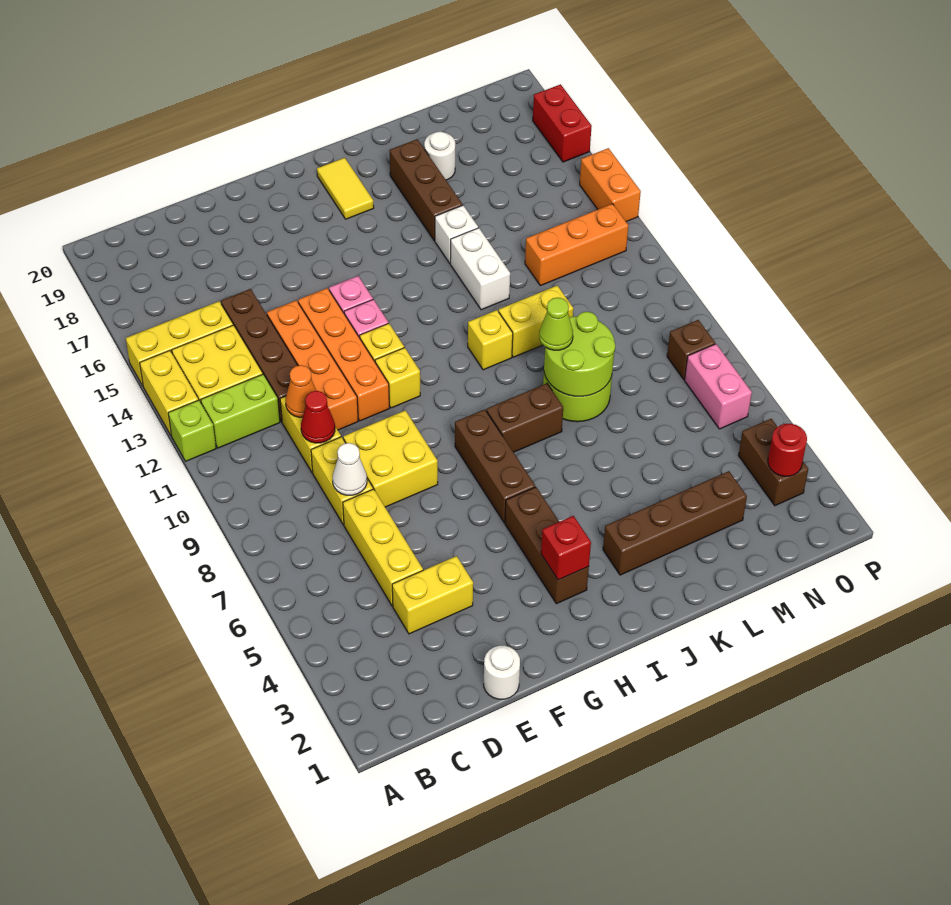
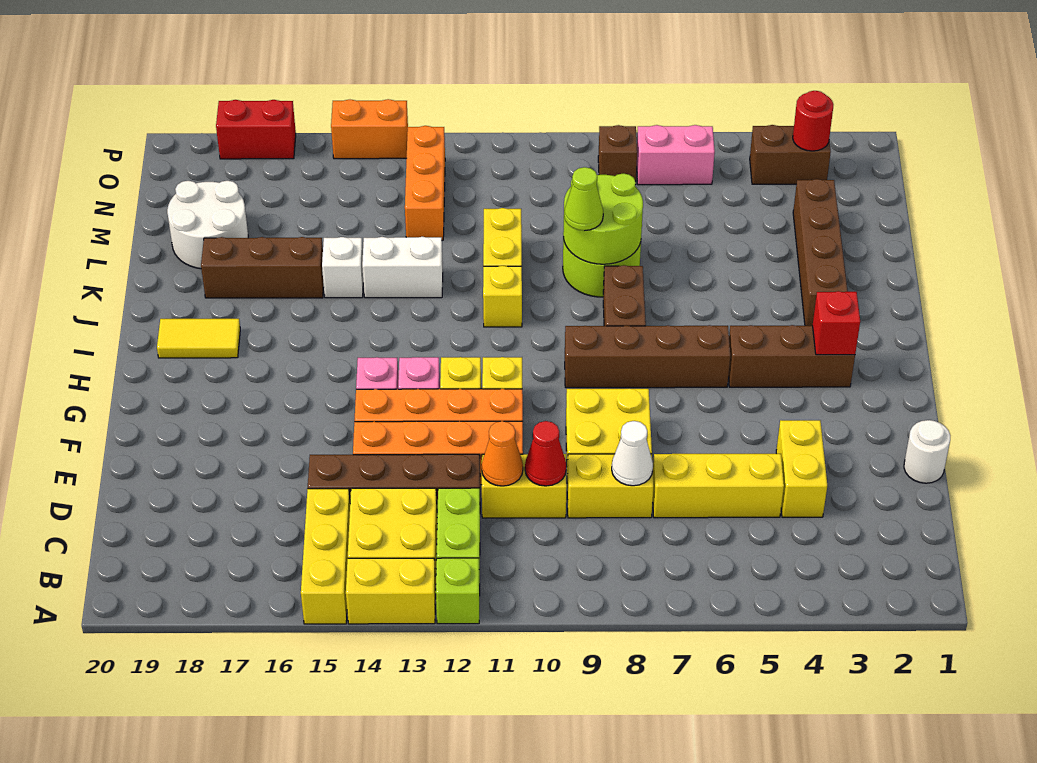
brown brick H6:H8 level 1 -> brown brick H6:H9 level 1
white round brick L18 level 1 -> white round brick L18:M19 level 1

